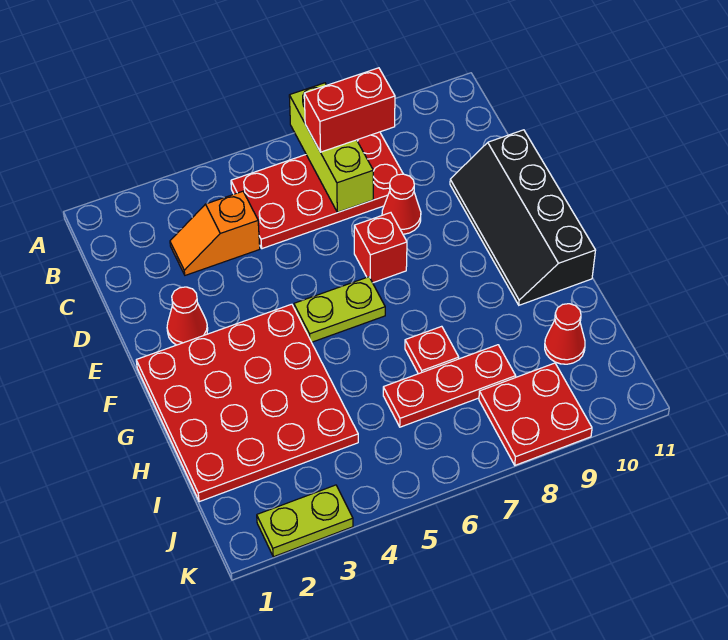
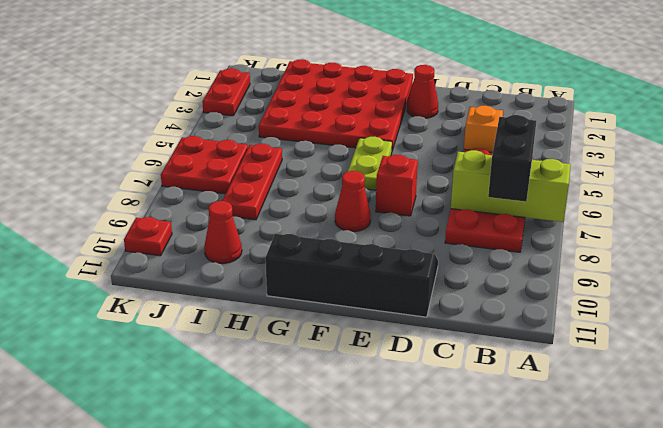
red brick B7:B8 level 3 -> black brick B7:B8 level 3
red cone D8 level 1 -> red cone F8 level 1
red plate H7 level 1 -> red plate K10 level 1
red plate J8:K9 level 1 -> red plate J6:K7 level 1
lime plate K2:K3 level 1 -> red plate K2:K3 level 1

